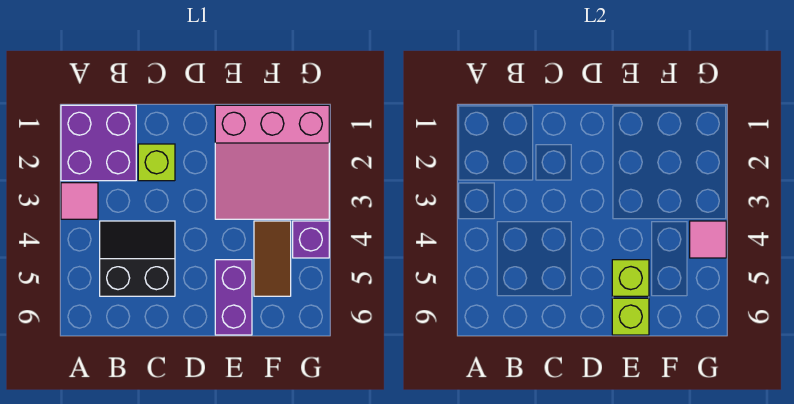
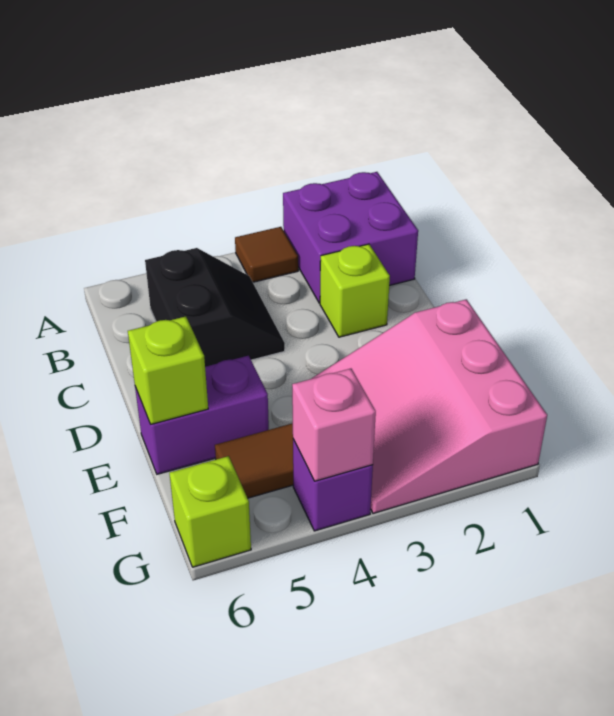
pink tile A3 level 1 -> brown tile A3 level 1
lime brick E5 level 2 -> lime brick G6 level 1
pink tile G4 level 2 -> pink brick G4 level 2

